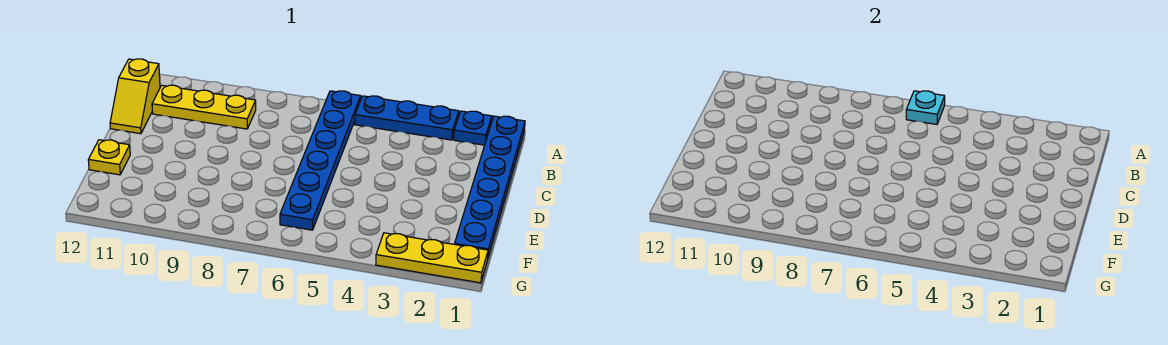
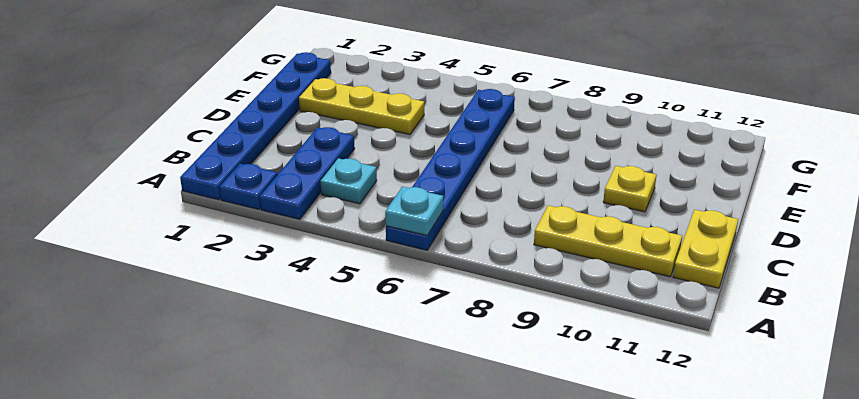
blue plate A3:A5 level 1 -> blue plate A3:C3 level 1
none -> cyan plate B4 level 1
yellow slope B12:C12 level 1 top B -> yellow plate B12:C12 level 1
yellow plate E12 level 1 -> yellow plate D10 level 1
yellow plate G1:G3 level 1 -> yellow plate E2:E4 level 1

